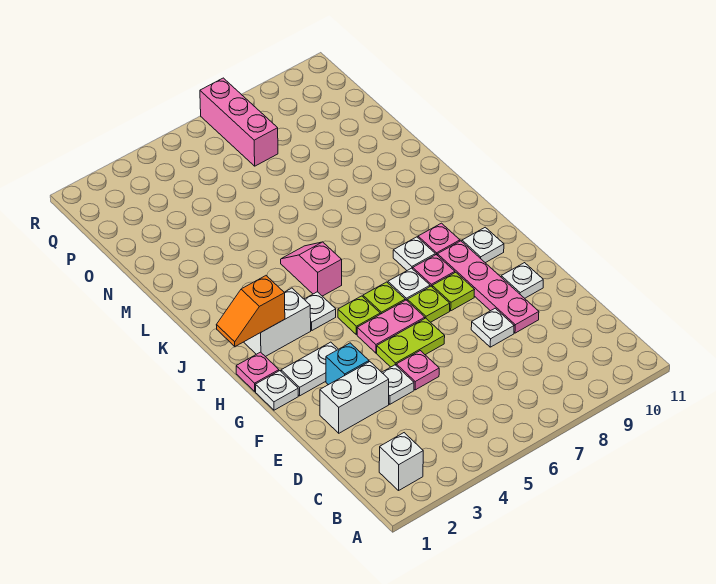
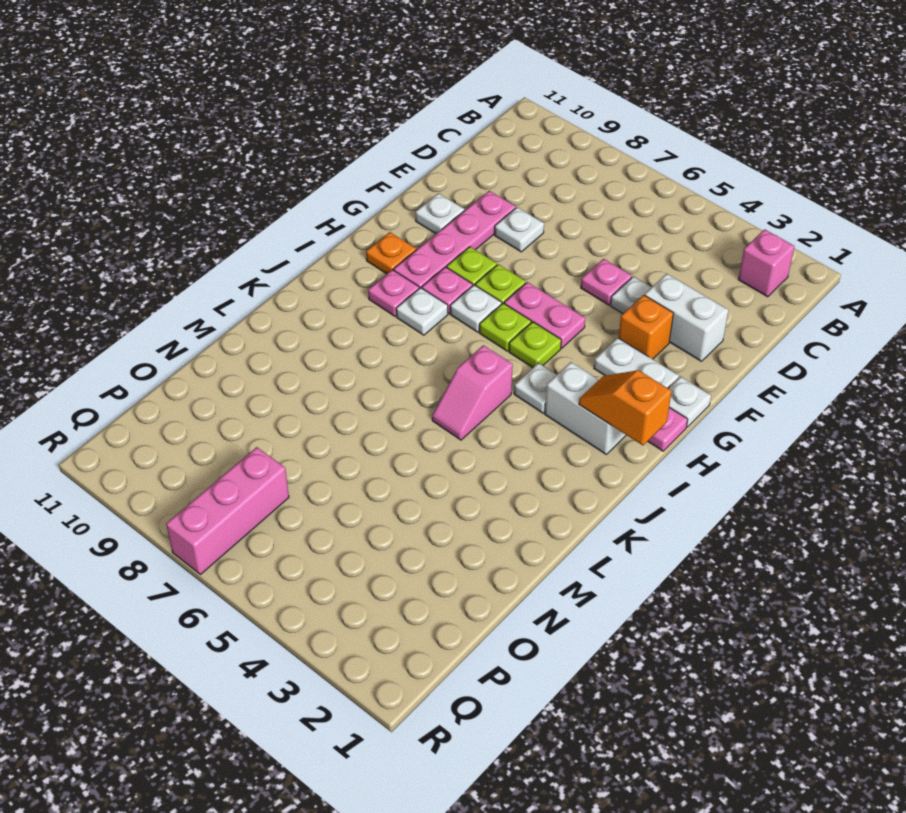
white brick B2 level 1 -> pink brick B2 level 1
cyan brick F3 level 1 -> orange brick F3 level 1
lime plate F5:F6 level 1 -> none
white plate H10 level 1 -> orange plate H10 level 1
orange slope I1:I2 level 2 top 2 -> orange slope I1:I2 level 2 top 1

